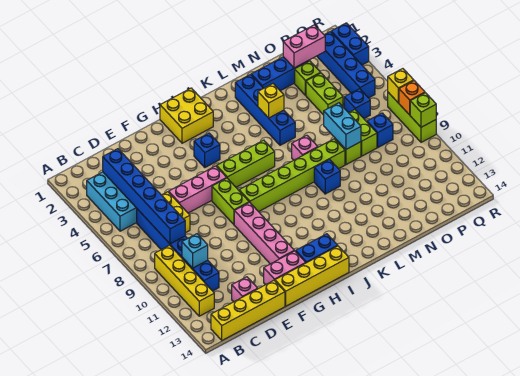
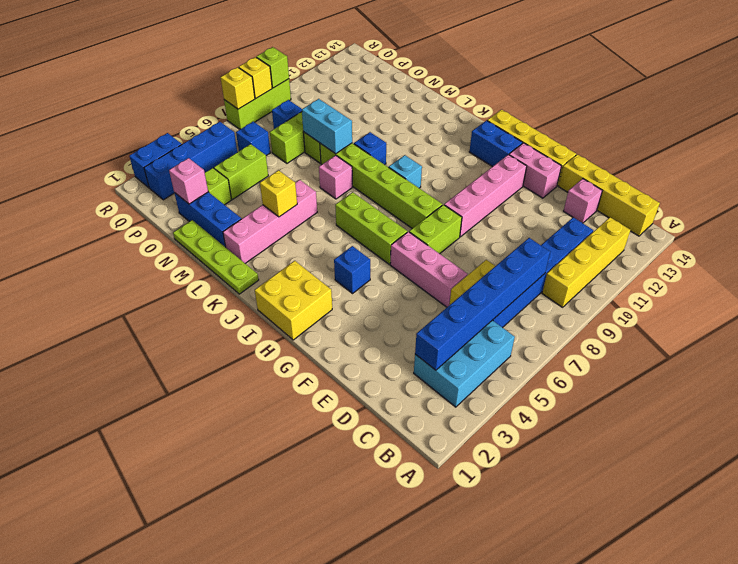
cyan brick C10 level 2 -> cyan brick J9 level 1
none -> lime plate K1:N1 level 1
blue brick L2:L5 level 1 -> pink brick L2:L5 level 1
cyan brick N7:N8 level 2 -> cyan brick M8:N8 level 2
pink brick O2:P2 level 2 -> pink brick O2 level 2
orange brick R8 level 2 -> yellow brick R8 level 2

